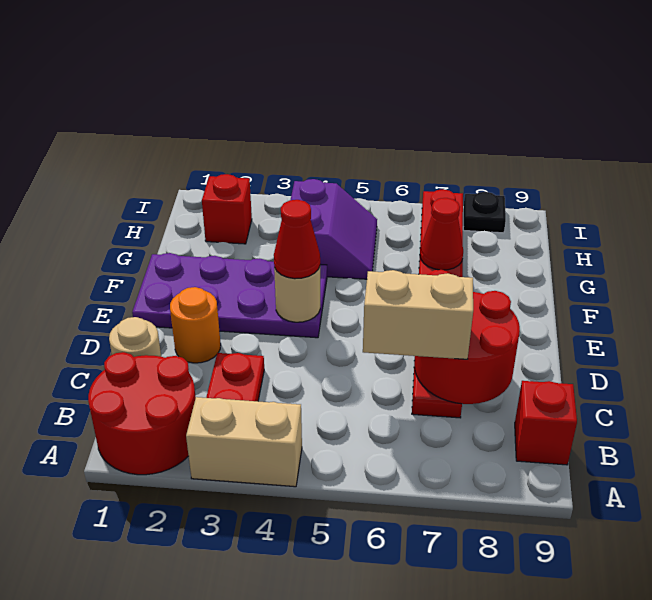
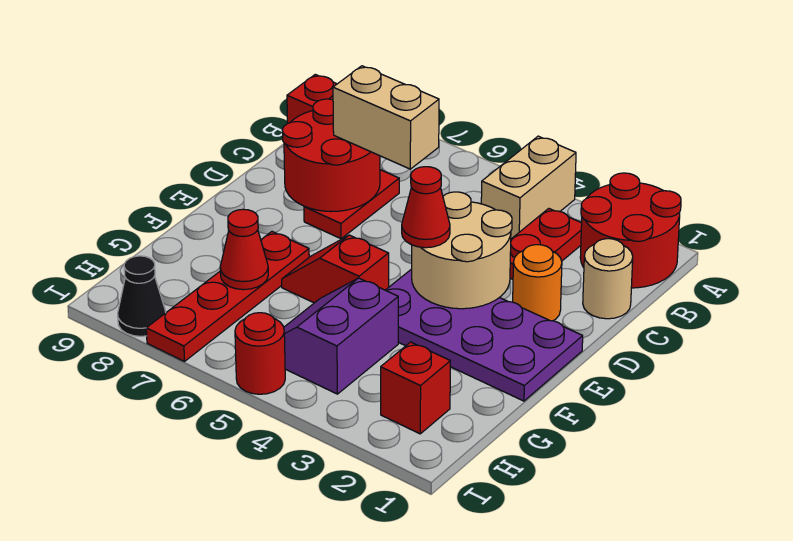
tan brick A3:A4 level 1 -> tan brick A4:B4 level 1
tan round brick E4 level 2 -> tan round brick D3:E4 level 2
none -> red slope F5:F6 level 1 top 5
none -> red round brick I5 level 1
black plate I8 level 1 -> black cone I8 level 1

